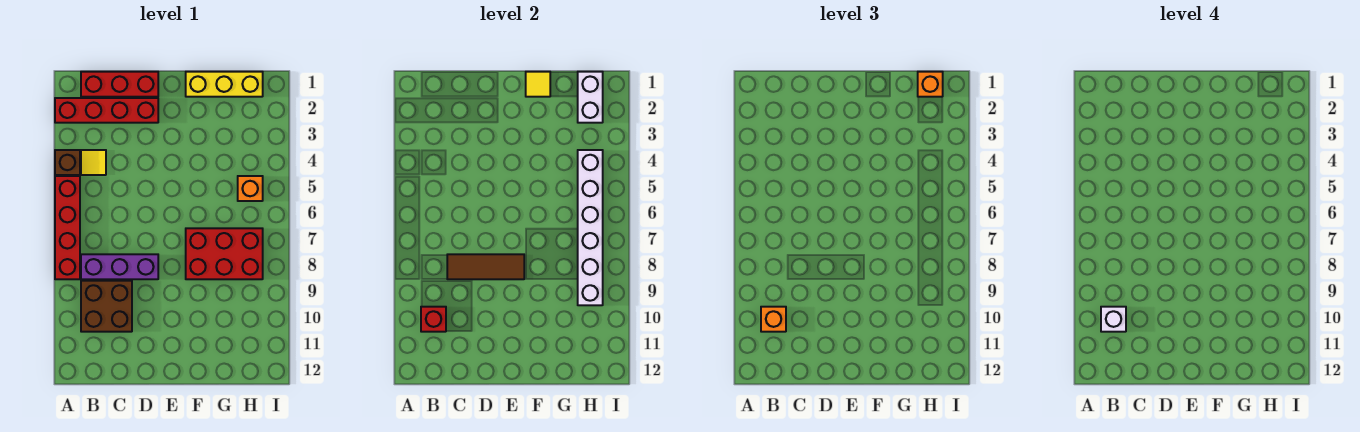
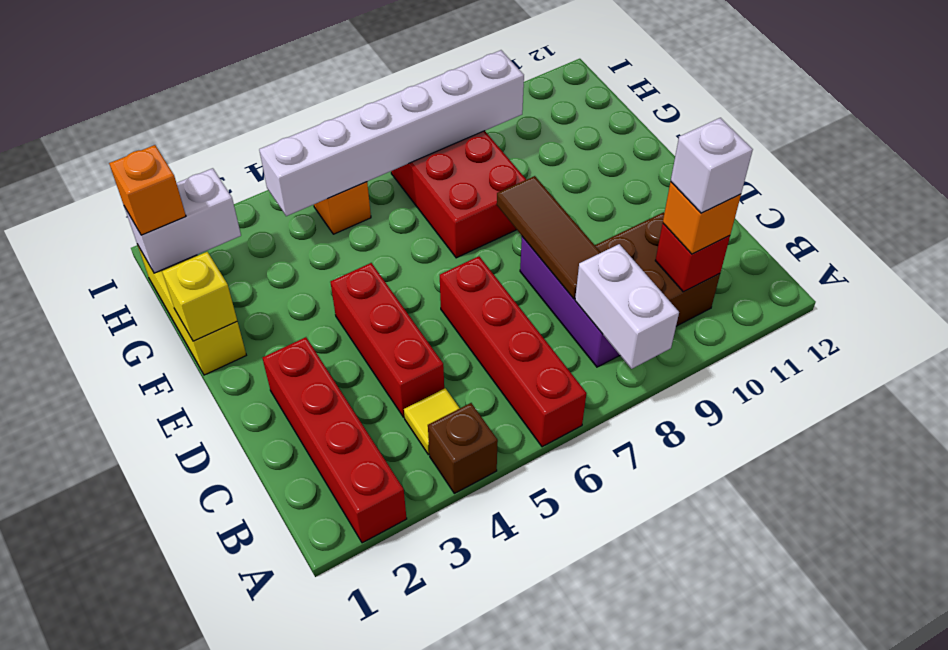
red brick A5:A8 level 1 -> red brick A6:D6 level 1
none -> white brick A8:B8 level 2
red brick B1:D1 level 1 -> red brick C4:E4 level 1
yellow tile F1 level 2 -> yellow brick F1 level 2

